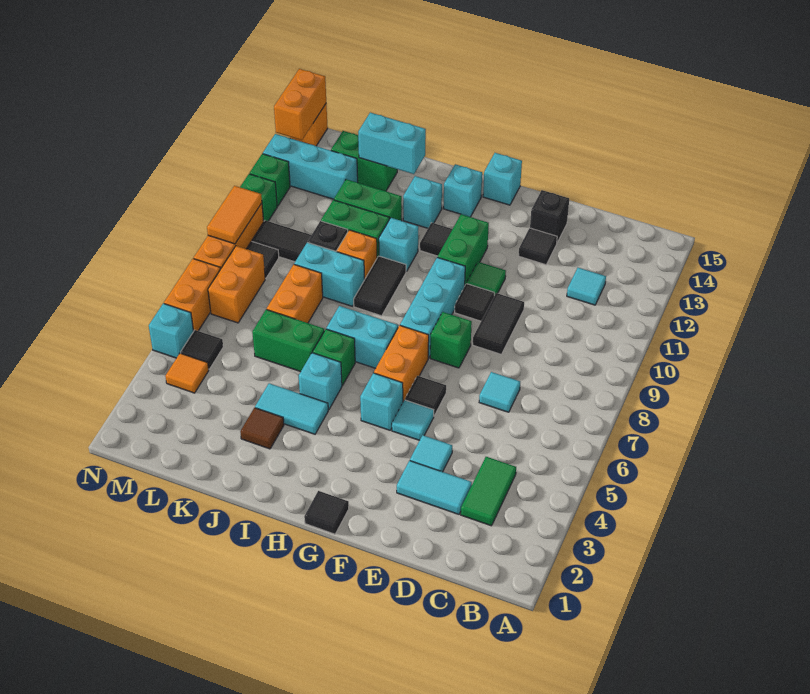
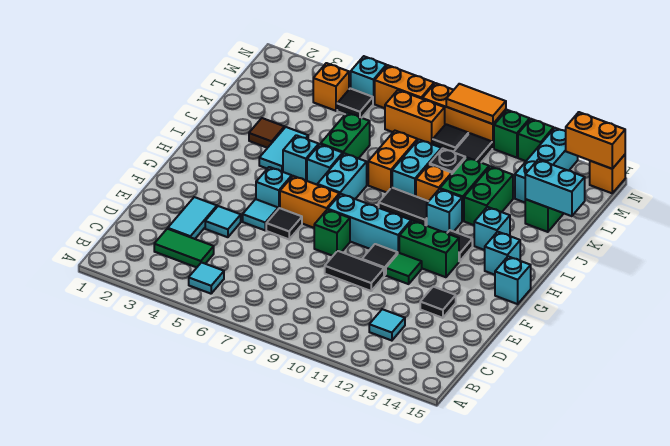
cyan tile D7 level 1 -> cyan tile B5 level 1
black brick E14 level 1 -> none
black tile G1 level 1 -> none
green brick I6 level 1 -> cyan brick I6 level 1
cyan brick J14:K14 level 2 -> cyan brick K14:K15 level 2
orange brick K7:K8 level 1 -> orange brick J8:K8 level 1
orange tile M4 level 1 -> orange brick M4 level 1

